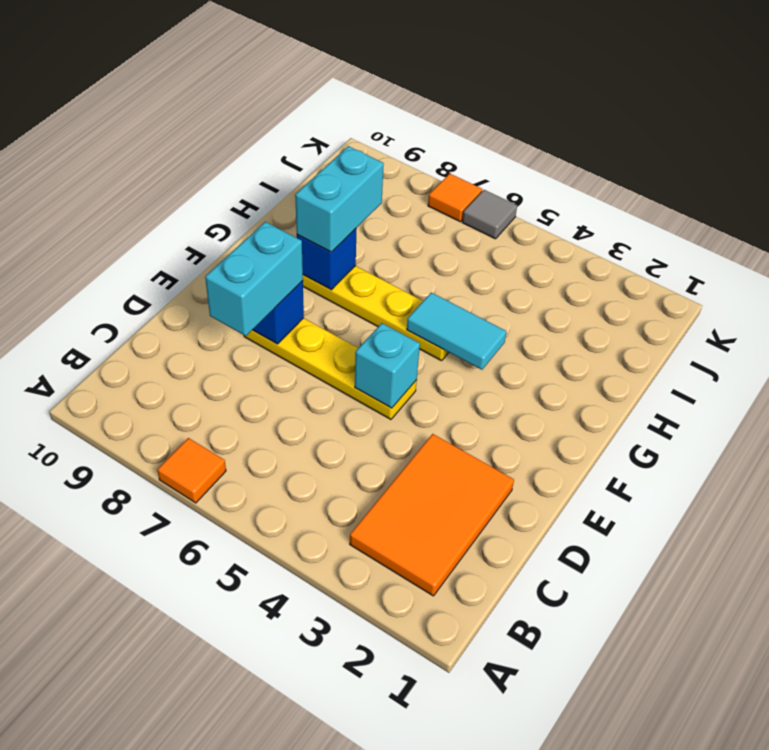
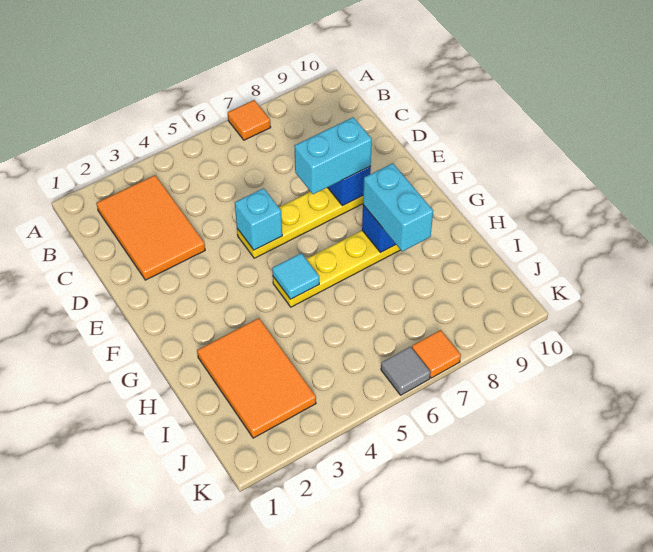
cyan brick D8:E8 level 3 -> cyan brick E7:E8 level 3
cyan tile G4:G5 level 2 -> cyan tile G5 level 2
none -> orange tile H2:J3 level 1

